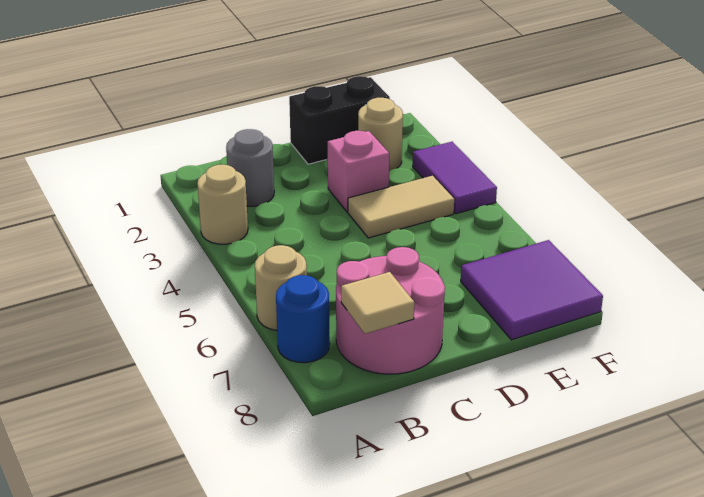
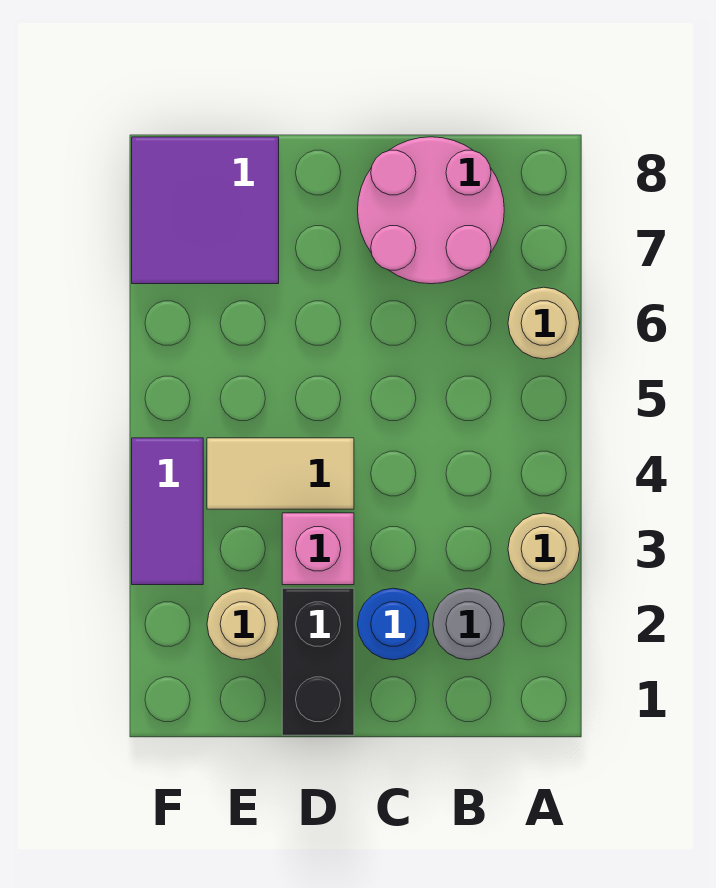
blue round brick A7 level 1 -> blue round brick C2 level 1
tan tile B8 level 2 -> none
black brick D1:E1 level 1 -> black brick D1:D2 level 1

